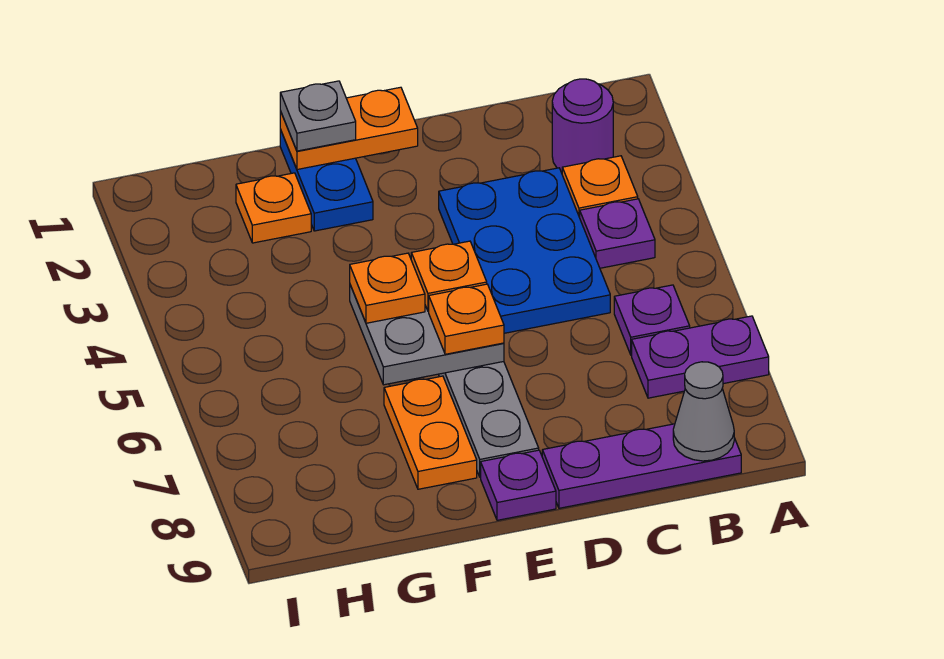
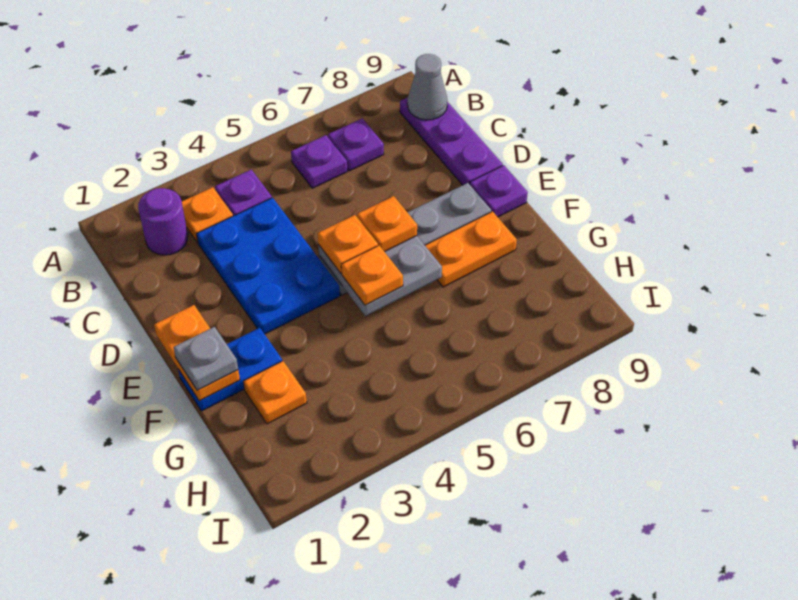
purple plate A7:B7 level 1 -> purple plate B7 level 1
blue plate C3:D5 level 1 -> blue plate C3:E4 level 1

